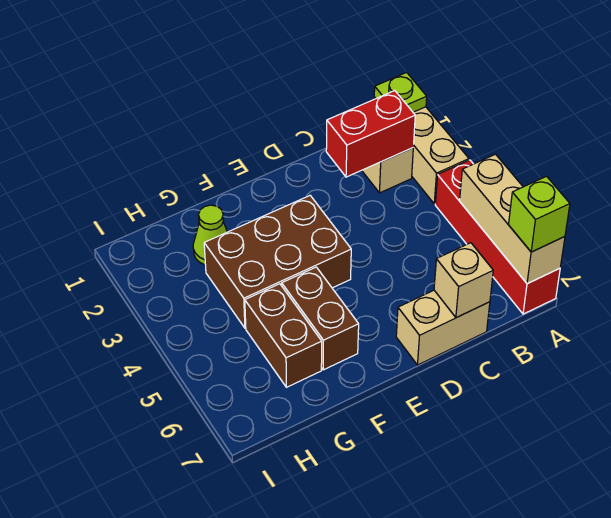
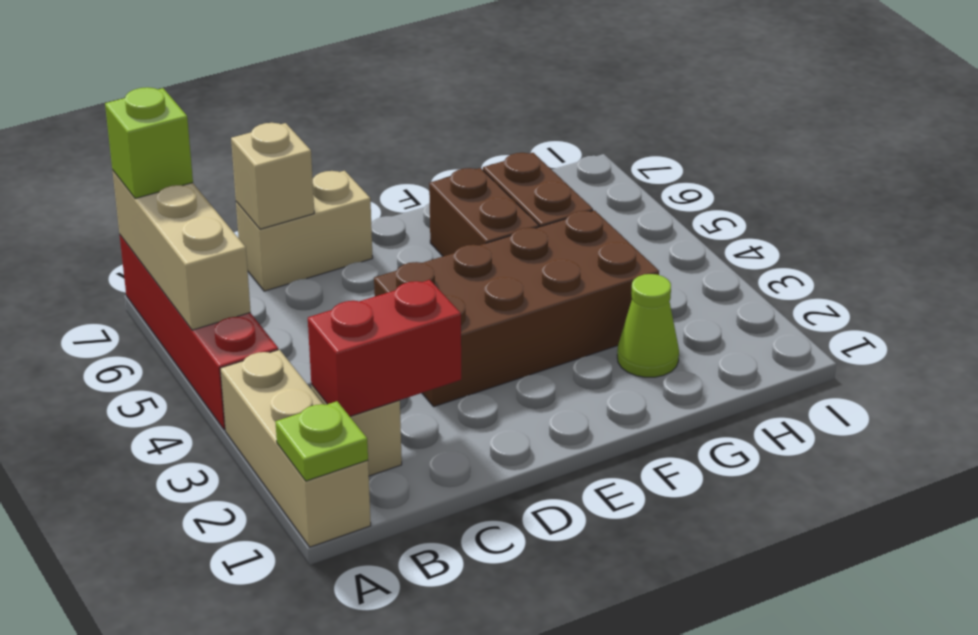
brown brick E3:G4 level 1 -> brown brick D3:G4 level 1

